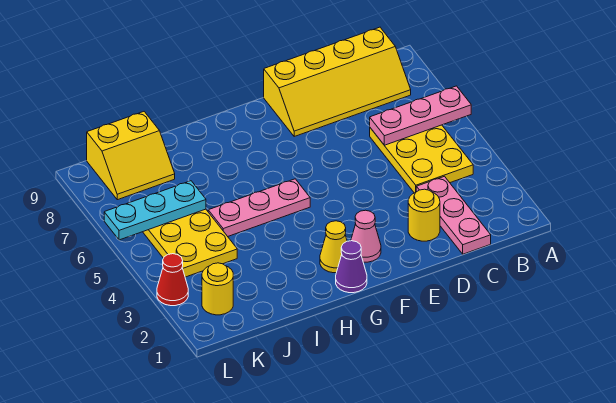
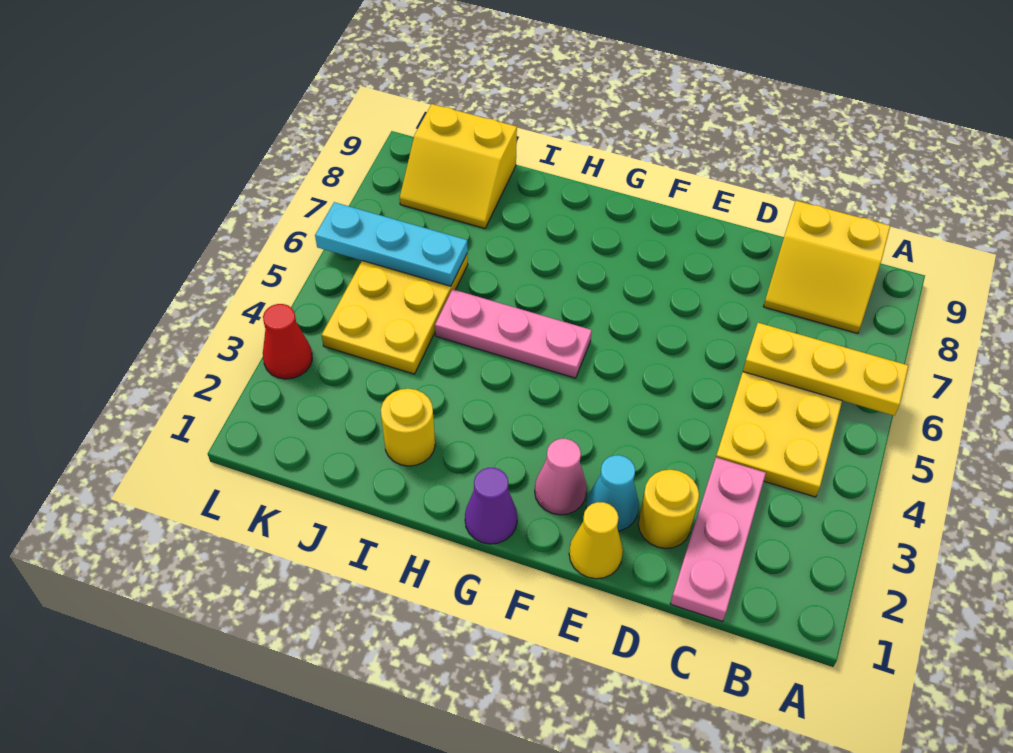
pink plate A6:C6 level 2 -> yellow plate A6:C6 level 2
yellow slope B8:E9 level 1 top 9 -> yellow slope B8:C9 level 1 top 9
none -> cyan cone E2 level 1
yellow cone G2 level 1 -> yellow cone E1 level 1
yellow round brick K2 level 1 -> yellow round brick I2 level 1

